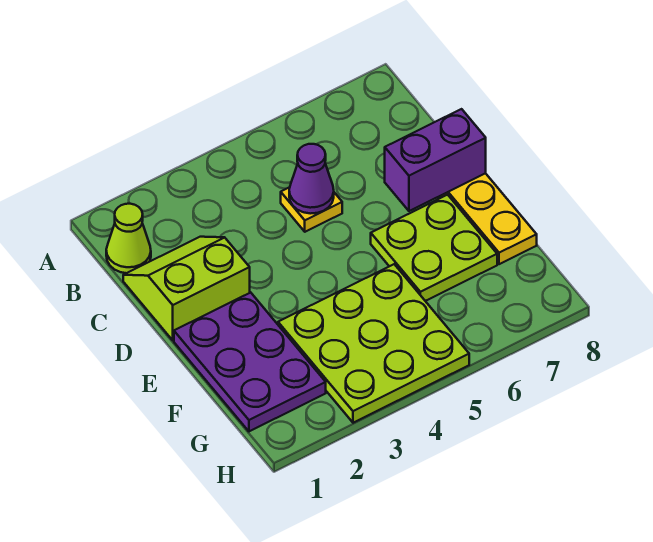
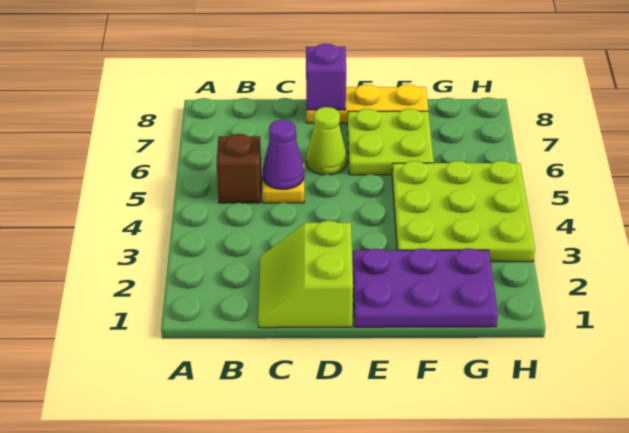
lime cone B1 level 1 -> lime cone D6 level 1
none -> brown brick B5 level 1
purple brick D7:D8 level 2 -> purple brick D8 level 2

